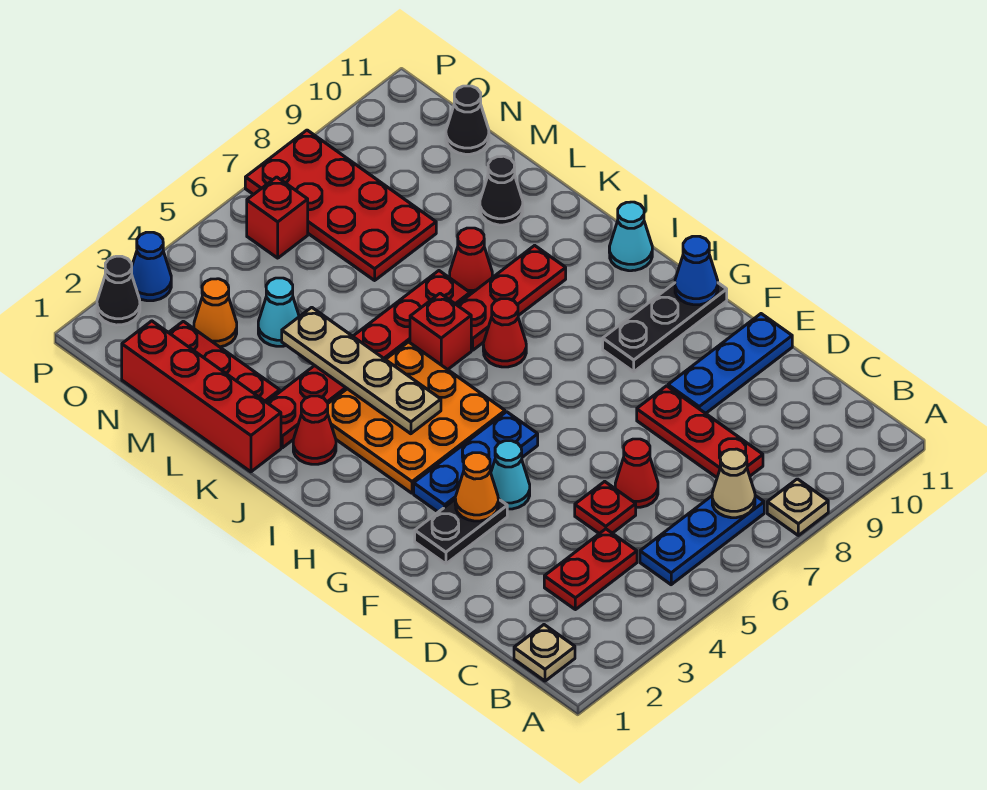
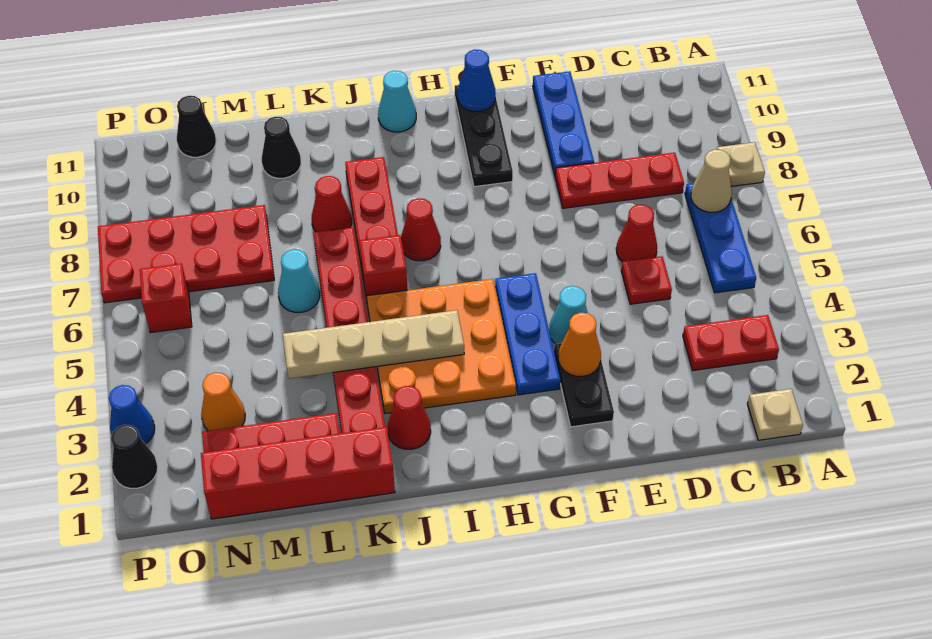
red plate C3:C4 level 1 -> red plate B3:C3 level 1
cyan cone M4 level 1 -> cyan cone L6 level 1

